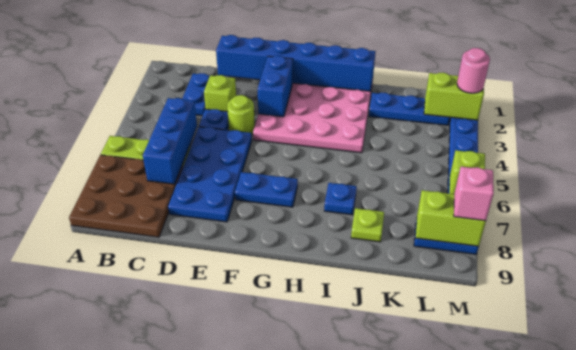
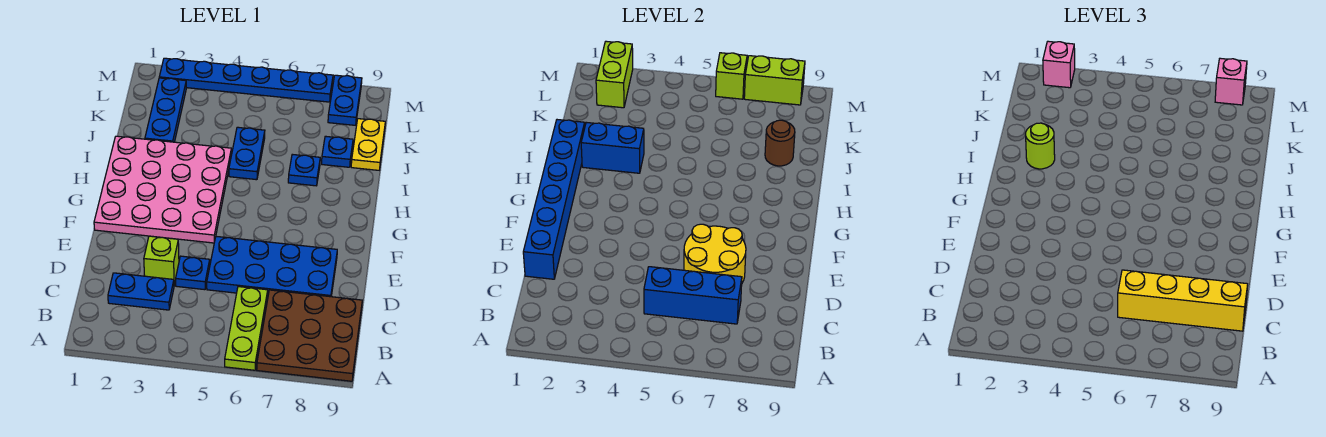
none -> yellow brick C6:C9 level 3
none -> yellow round brick D6:E7 level 2
lime round brick E4 level 1 -> lime round brick I2 level 3
blue brick F2:F3 level 2 -> blue brick I2:I3 level 2
blue plate F7:G7 level 1 -> blue plate I5:J5 level 1
lime plate J8 level 1 -> blue plate J8 level 1
none -> brown round brick J8 level 2
none -> yellow plate J9:K9 level 1
lime brick L8:M8 level 2 -> lime brick M7:M8 level 2
pink round brick M2 level 3 -> pink brick M2 level 3

